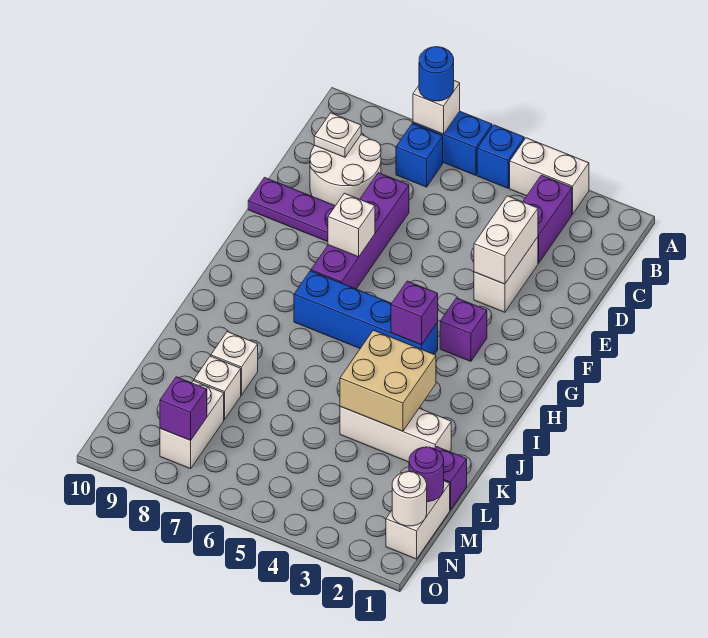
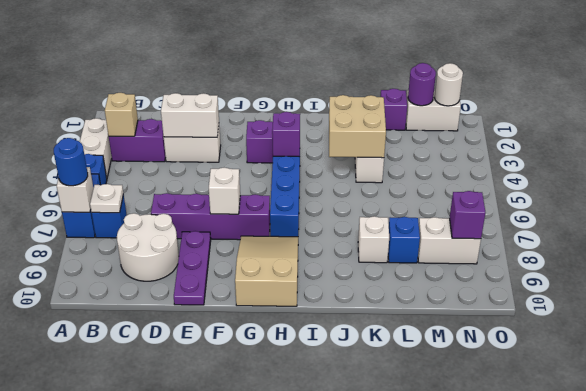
none -> tan brick B3 level 2
white plate C9 level 2 -> white plate B7 level 2
none -> tan slope G8:H10 level 1 top 10
white brick L8 level 1 -> blue brick L8 level 1

